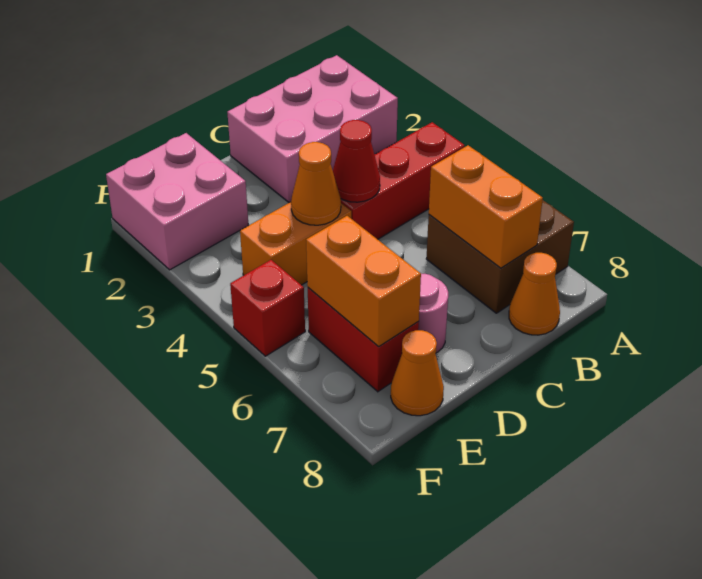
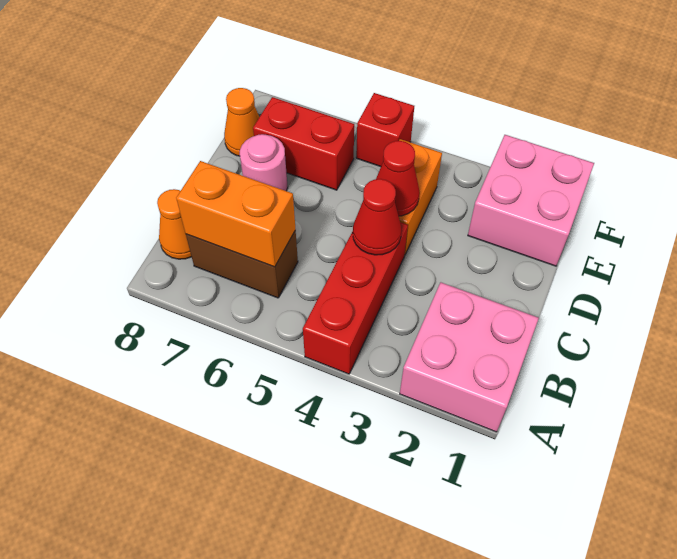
pink brick A1:C2 level 1 -> pink brick A1:B2 level 1
brown brick A6:B7 level 1 -> brown brick B6:B7 level 1
orange cone D4 level 2 -> red cone D4 level 2
orange brick E6:E7 level 2 -> none

